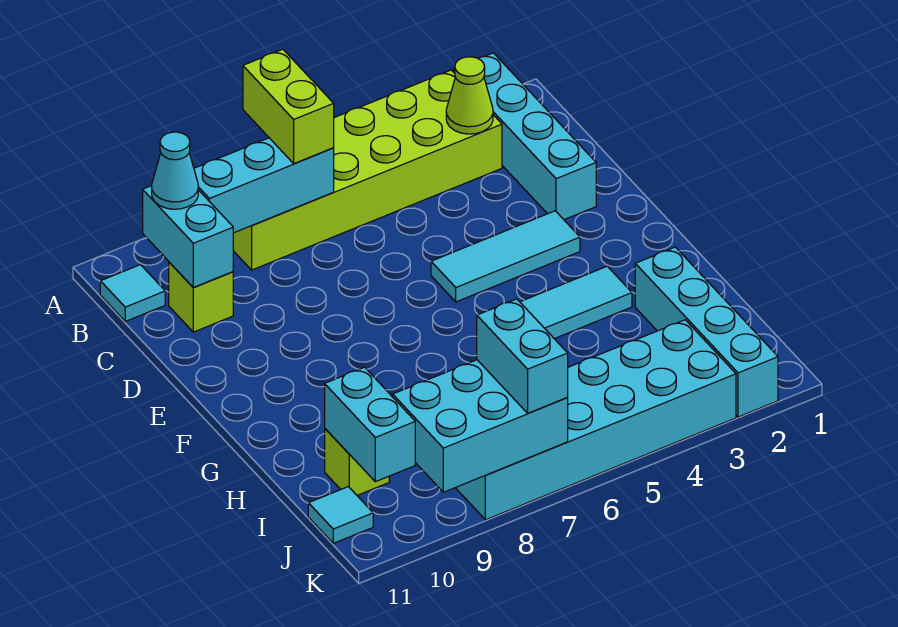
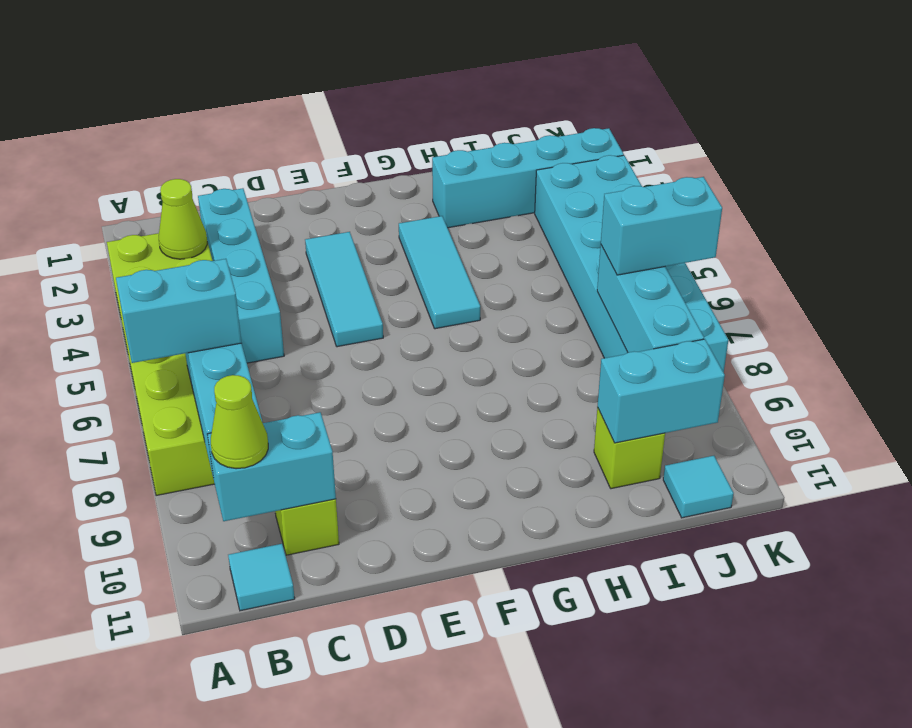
cyan brick A2:D2 level 1 -> cyan brick C2:C5 level 1
lime brick A7:B7 level 3 -> cyan brick A7:B7 level 3
cyan cone B10 level 3 -> lime cone B10 level 3
cyan brick J7:K9 level 2 -> cyan brick J7:J9 level 2

